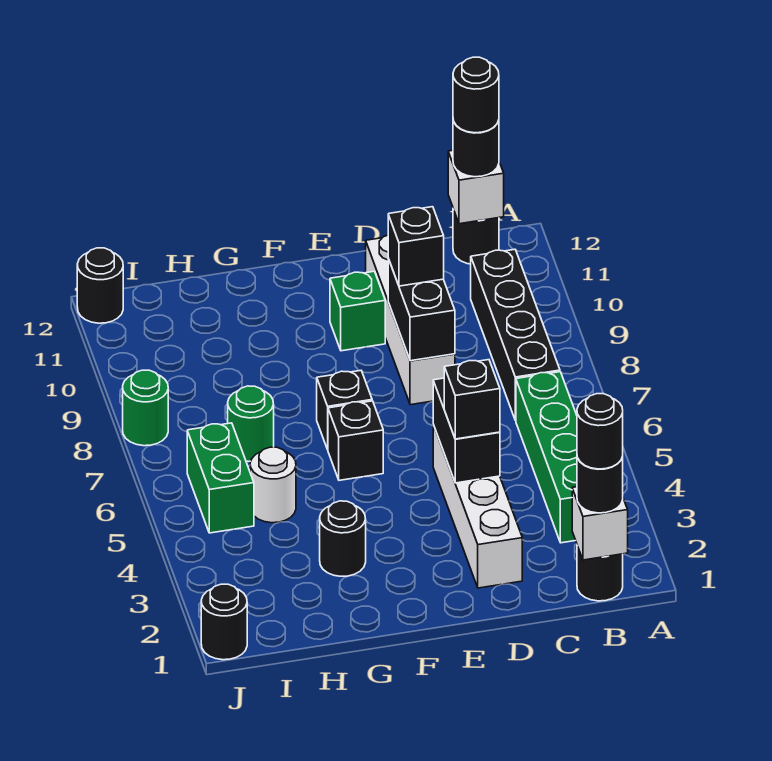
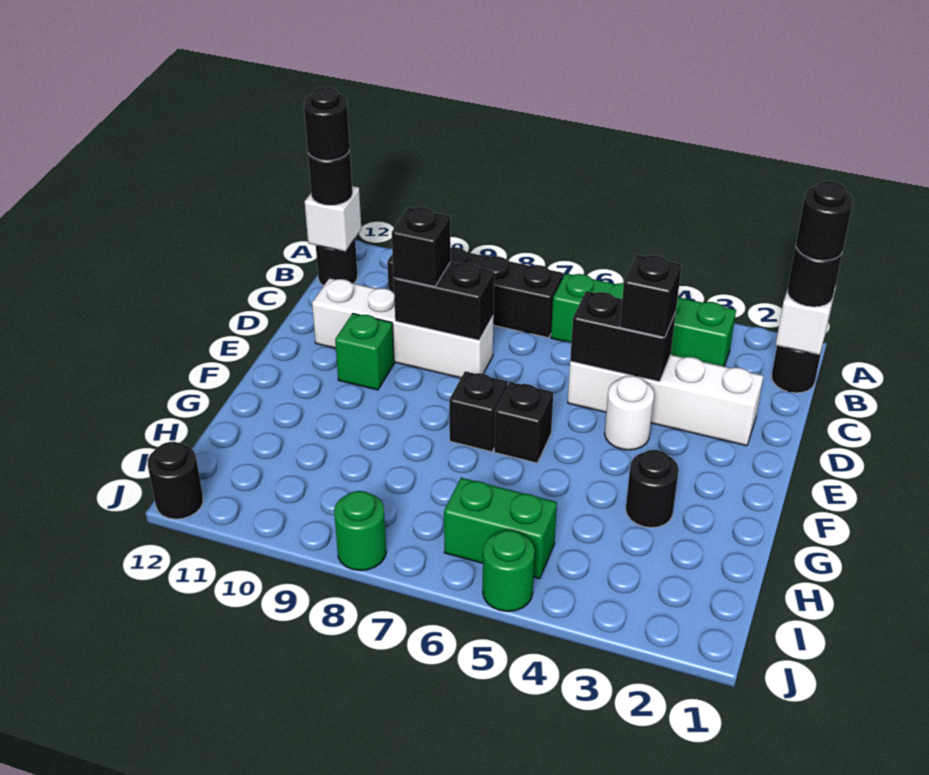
white round brick H5 level 1 -> white round brick E4 level 1
green round brick H7 level 1 -> green round brick J5 level 1
black round brick J1 level 1 -> none

